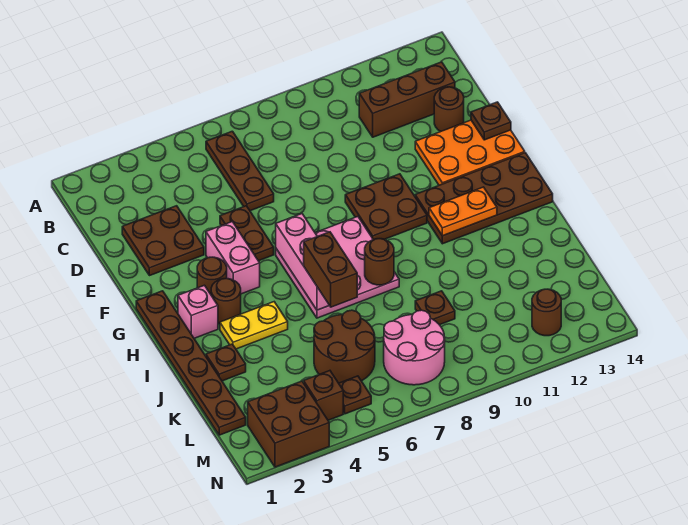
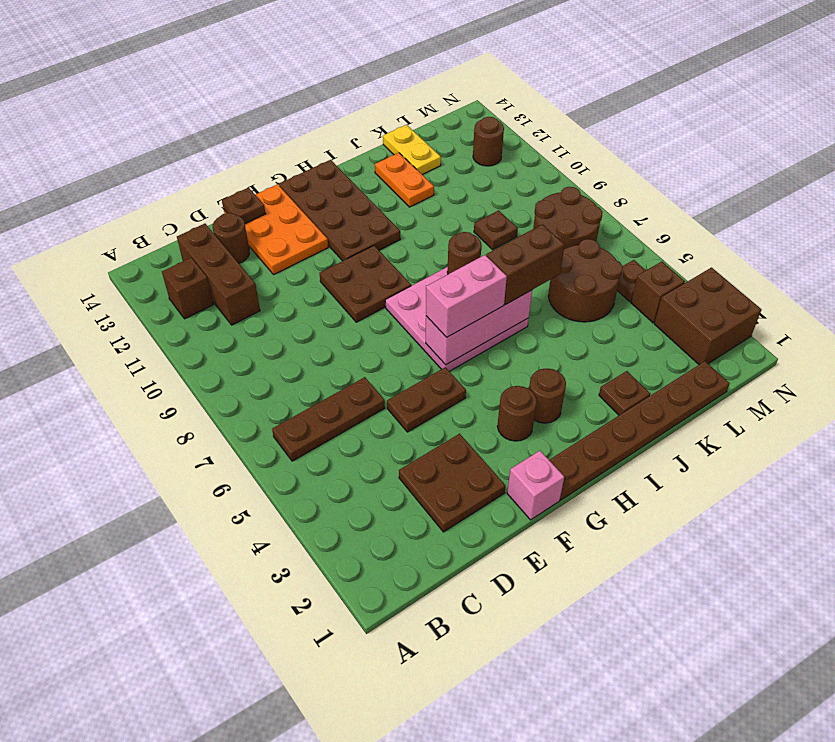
none -> brown brick B12 level 1
pink brick F4:G4 level 1 -> pink brick G6:H6 level 3
pink brick H2 level 1 -> pink brick F1 level 1
orange plate H11:H12 level 2 -> orange plate J12:J13 level 1
yellow plate I3:I4 level 1 -> yellow plate K13:K14 level 1
pink round brick L7:M8 level 1 -> brown round brick L7:M8 level 1

